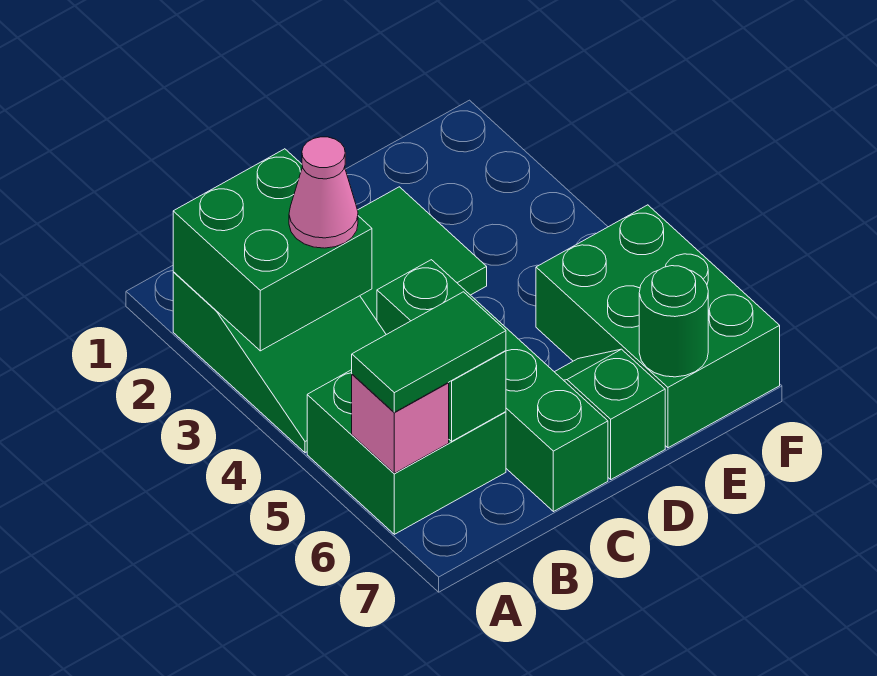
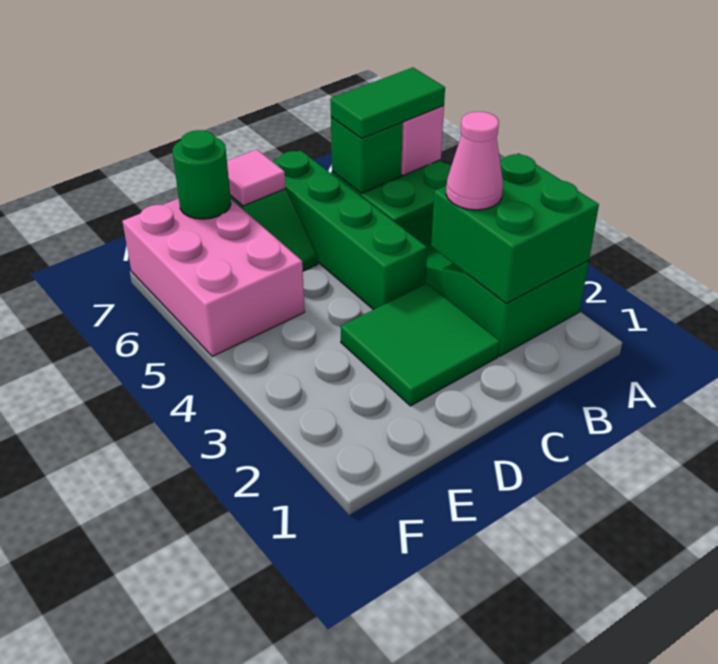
none -> pink tile D7 level 2
green brick E5:F7 level 1 -> pink brick E5:F7 level 1

